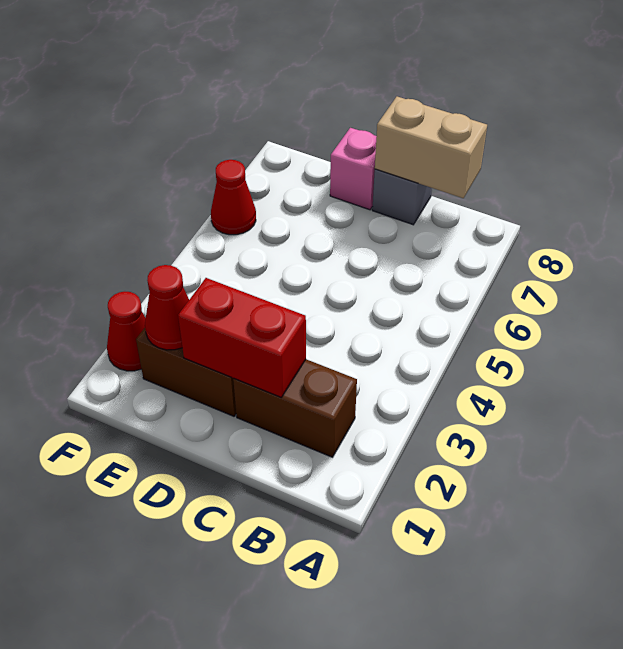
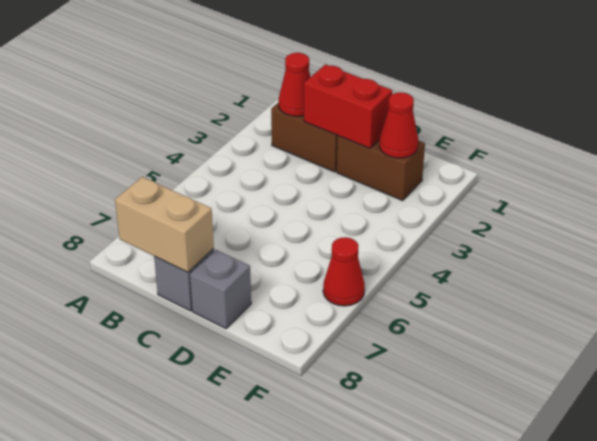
pink brick D8 level 1 -> grey brick D8 level 1
red cone F2 level 1 -> red cone B2 level 2

